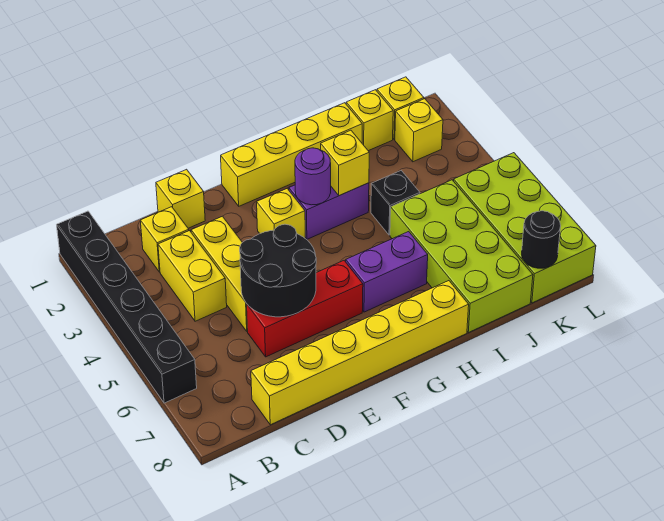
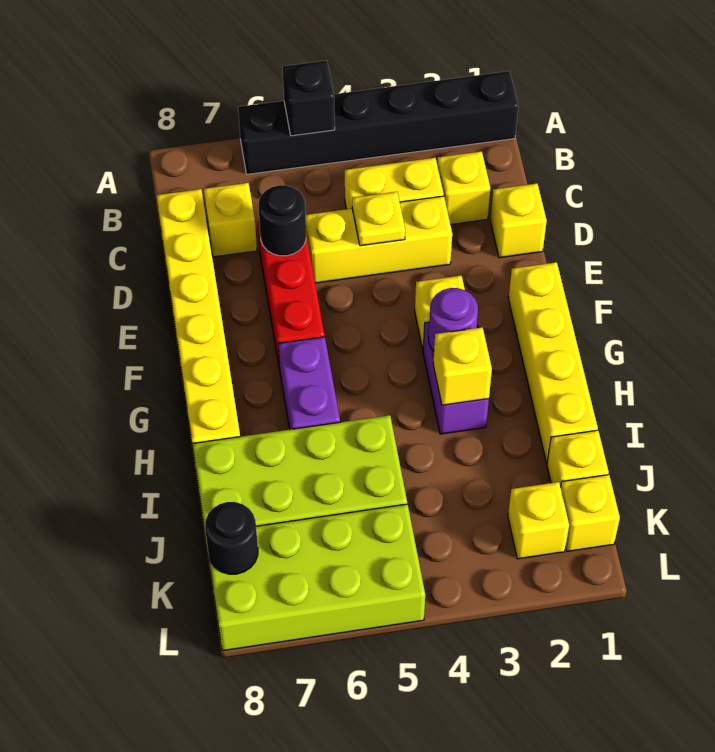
none -> yellow brick C7 level 1
none -> yellow plate D4 level 2
black round brick D5:E6 level 2 -> black round brick D6 level 2
black brick I4 level 1 -> black brick A5 level 2

